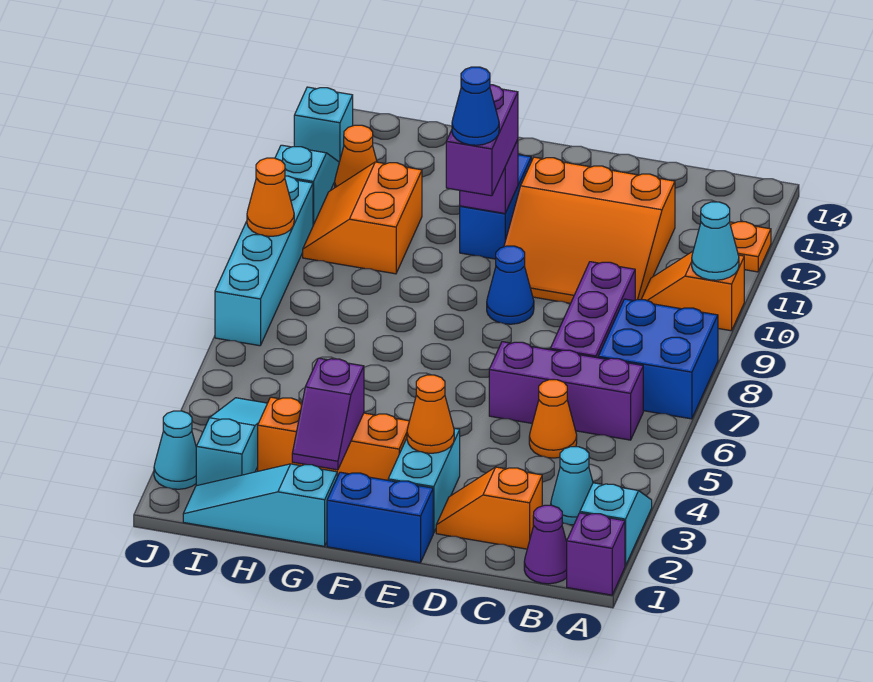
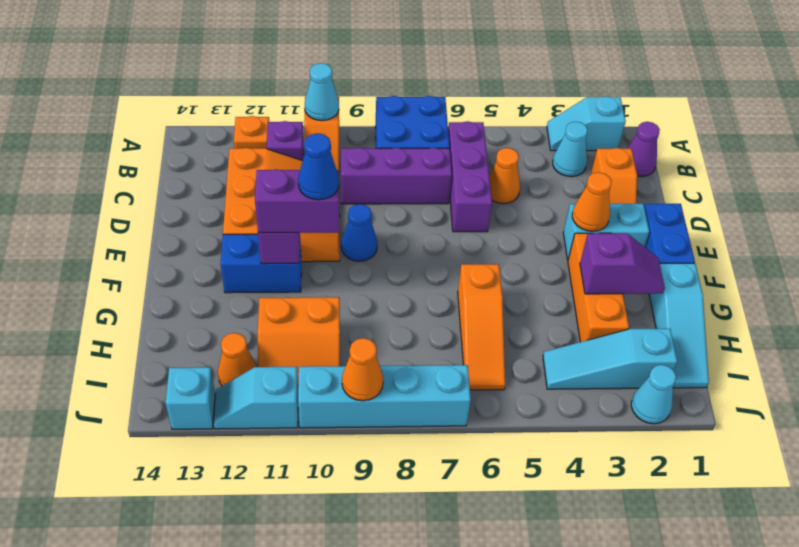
purple brick A1 level 1 -> purple brick B11 level 1
none -> orange slope G6:I6 level 1 top G

